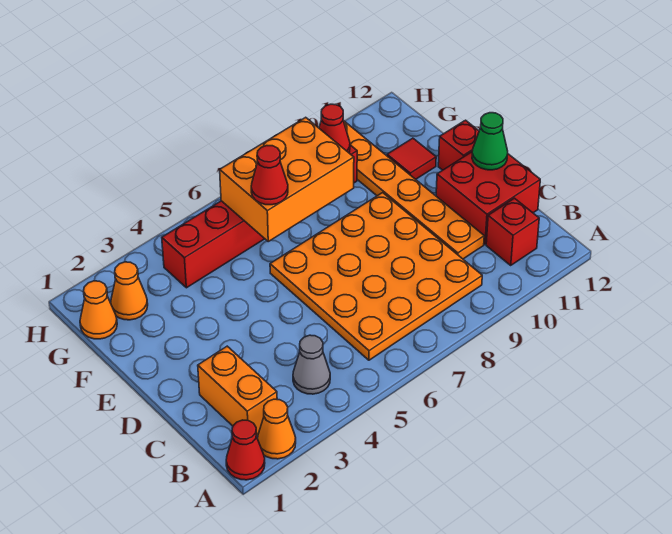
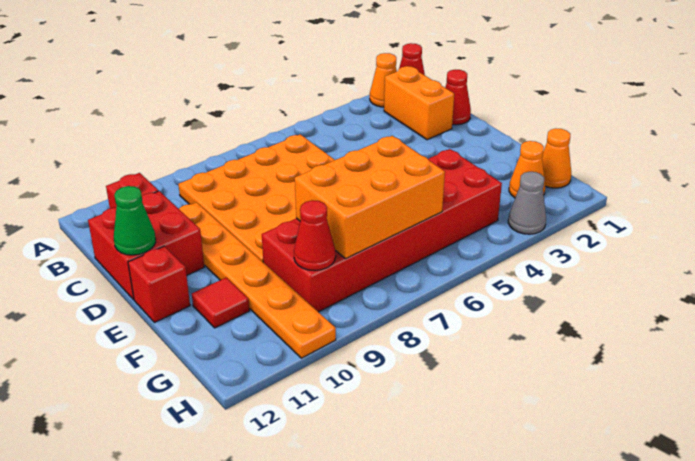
grey cone B4 level 1 -> grey cone H3 level 1
red cone F6 level 3 -> red cone C1 level 1
red brick G4:G9 level 1 -> red brick F4:G9 level 1

